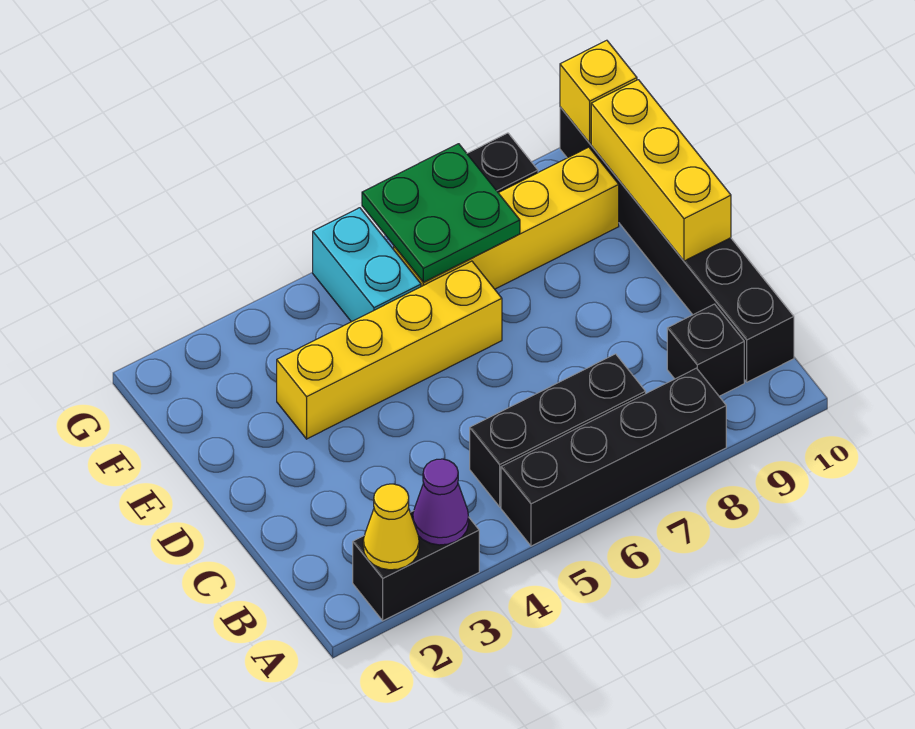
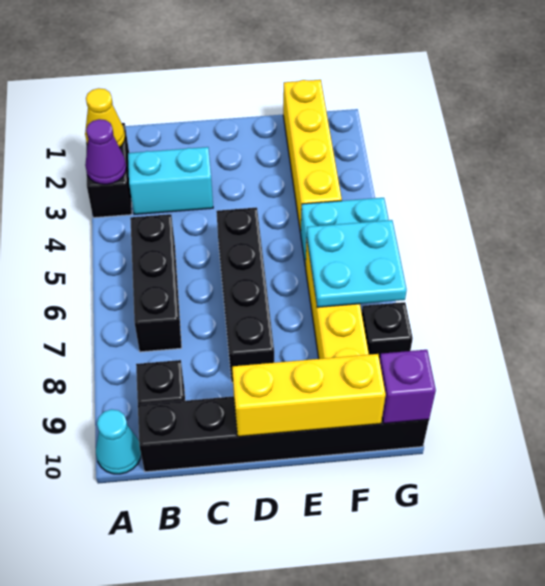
black brick A5:A8 level 1 -> black brick D5:D8 level 1
none -> cyan cone A10 level 1
none -> cyan brick B3:C3 level 1
yellow brick E3:E6 level 1 -> yellow brick F1:F4 level 1
green plate F6:G7 level 2 -> cyan plate F6:G7 level 2
yellow brick G10 level 2 -> purple brick G10 level 2

